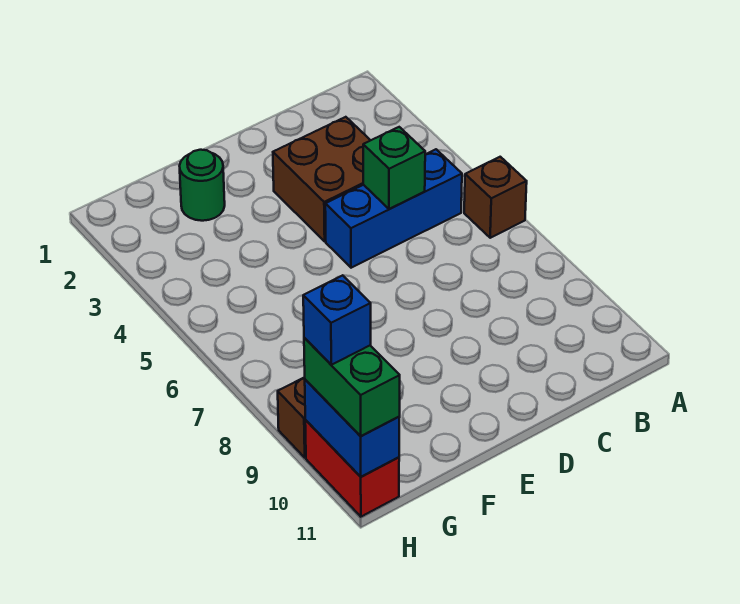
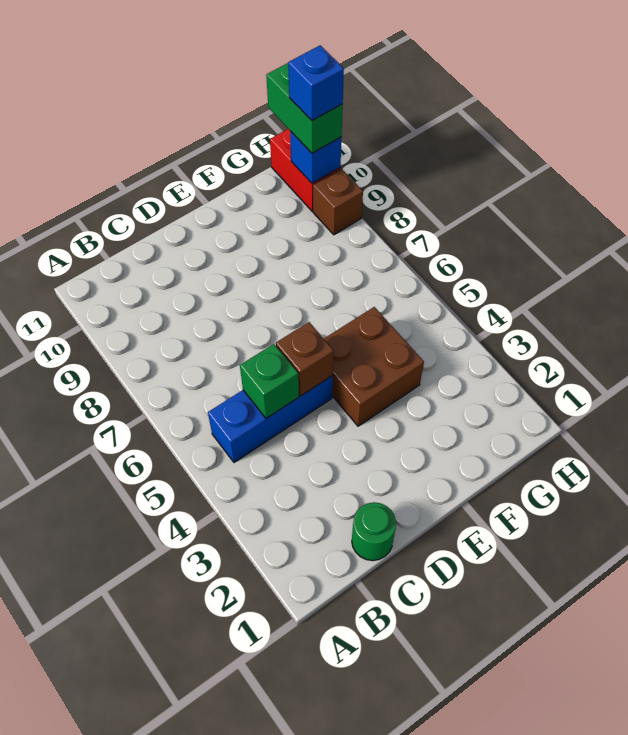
brown brick A6 level 1 -> brown brick D5 level 2
brown brick C3:D4 level 1 -> brown brick E4:F5 level 1
green round brick F2 level 1 -> green round brick C1 level 1
blue brick H10:H11 level 2 -> blue brick H10 level 2

